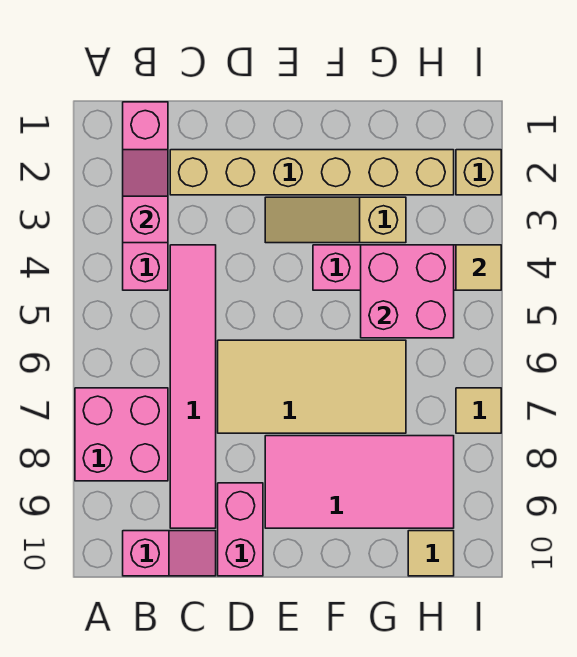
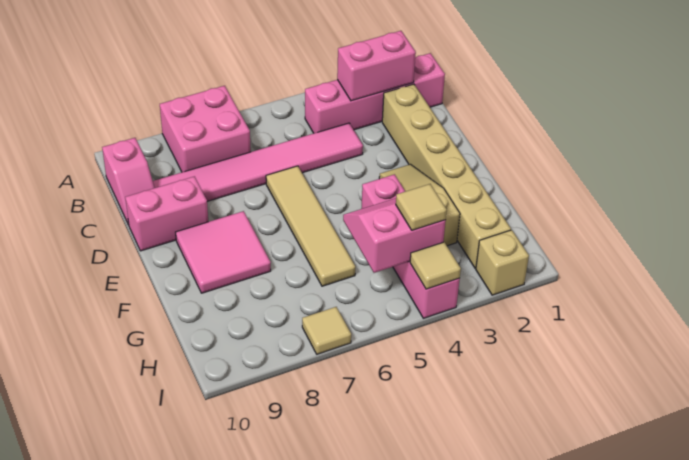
pink slope B2:B3 level 2 top 3 -> pink brick B2:B3 level 2
tan tile D6:G7 level 1 -> tan tile D6:G6 level 1
pink tile E8:H9 level 1 -> pink tile E8:F9 level 1
pink brick G4:H5 level 2 -> pink slope G4:H5 level 2 top H
tan tile H10 level 1 -> tan tile H4 level 3

